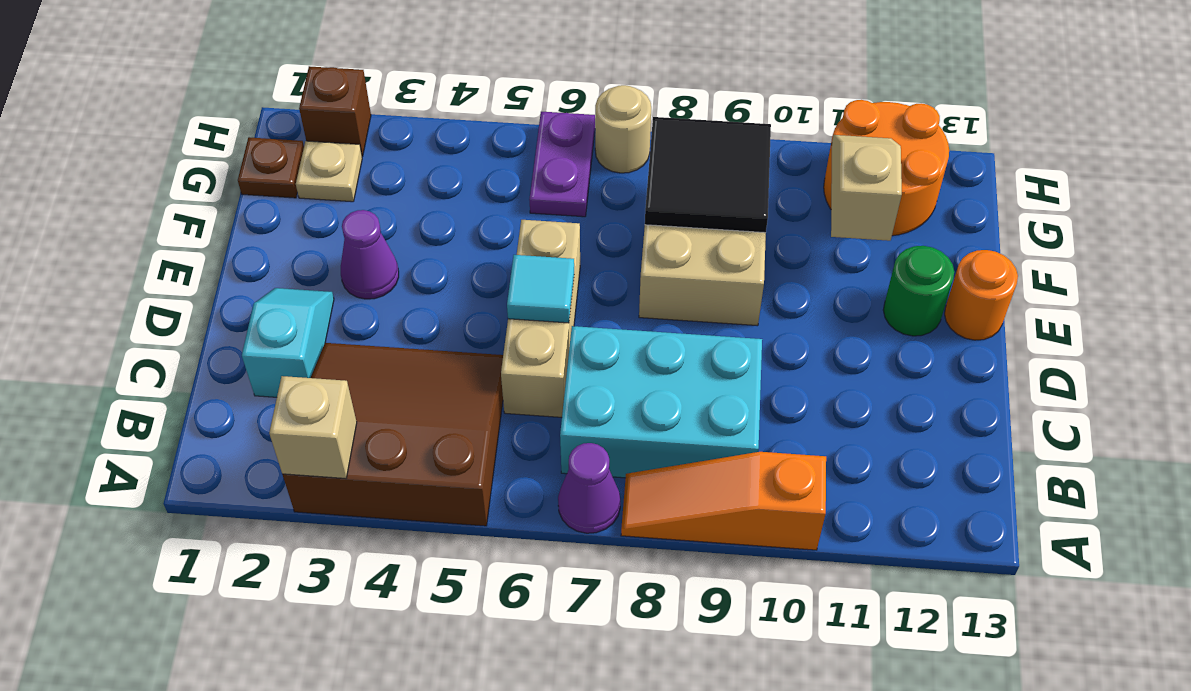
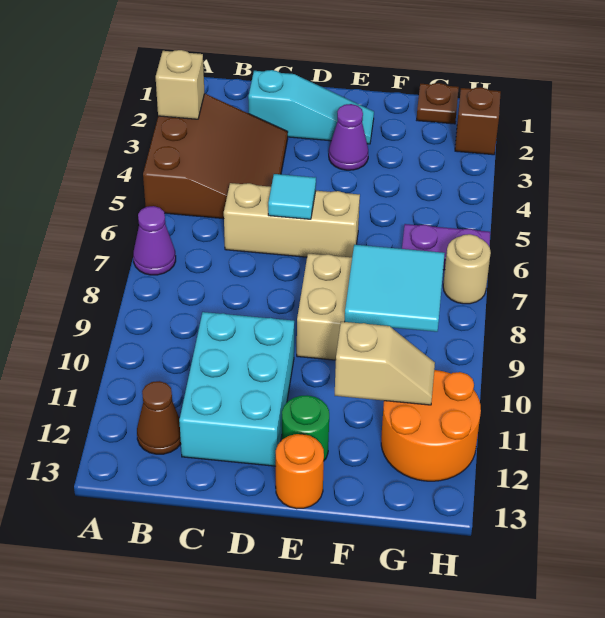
orange slope A8:A10 level 1 top 10 -> none
cyan brick B7:C9 level 1 -> cyan brick C10:D12 level 1
none -> brown cone B12 level 1
cyan slope C2:D2 level 1 top C -> cyan slope C2:E2 level 1 top C
black tile F8:G9 level 2 -> cyan tile F8:G9 level 2
tan plate G2 level 1 -> none

